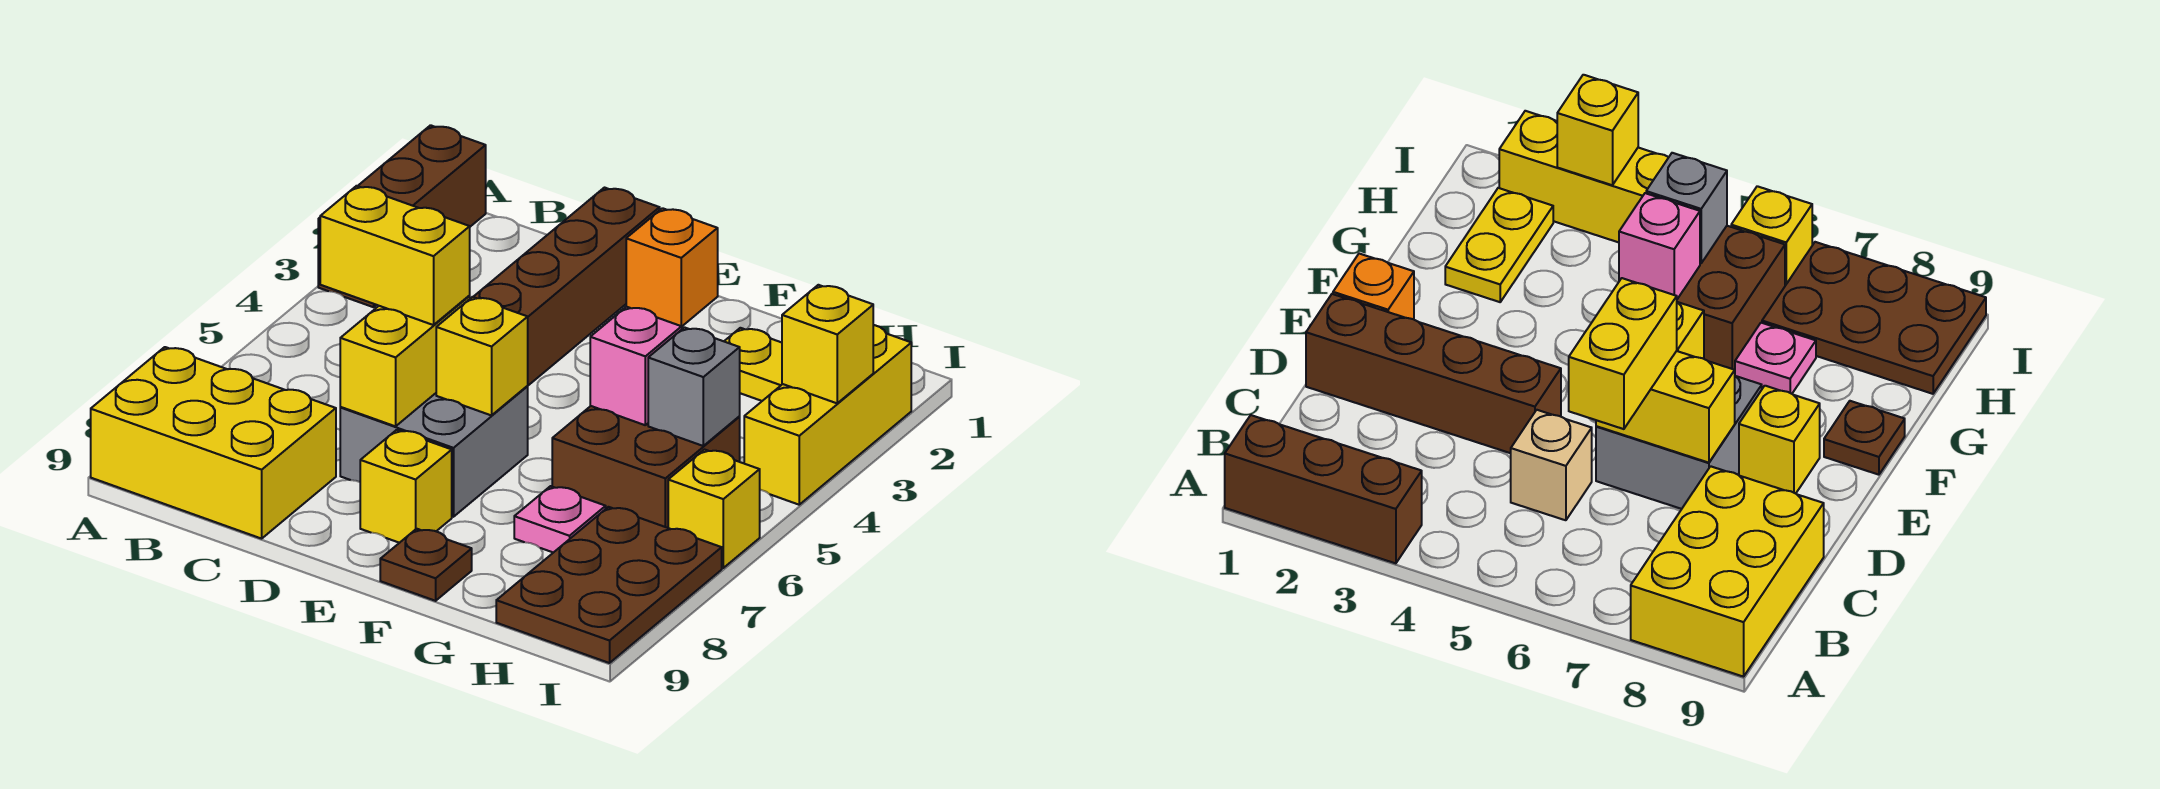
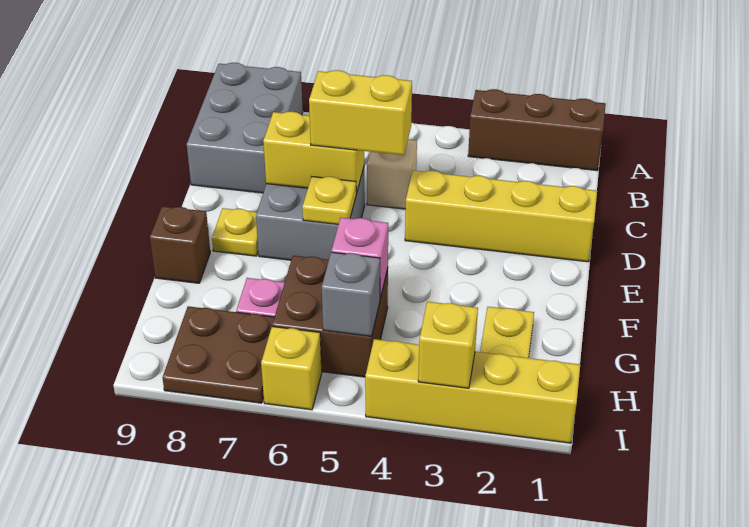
yellow brick A8:C9 level 1 -> grey brick A8:C9 level 1
yellow brick C6:D6 level 3 -> yellow brick D5:D6 level 3
brown brick D1:D4 level 1 -> yellow brick D1:D4 level 1
orange brick E1 level 1 -> none
yellow brick E6 level 2 -> yellow plate E6 level 2
yellow brick E8 level 1 -> yellow plate E8 level 1
brown plate F9 level 1 -> brown brick F9 level 1
brown plate H7:I9 level 1 -> brown plate H7:I8 level 1
yellow brick I2:I4 level 1 -> yellow brick I1:I4 level 1

